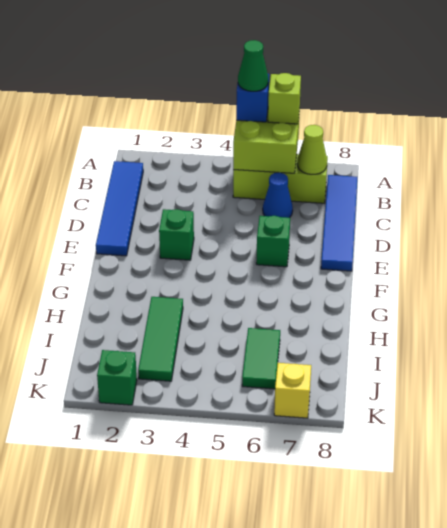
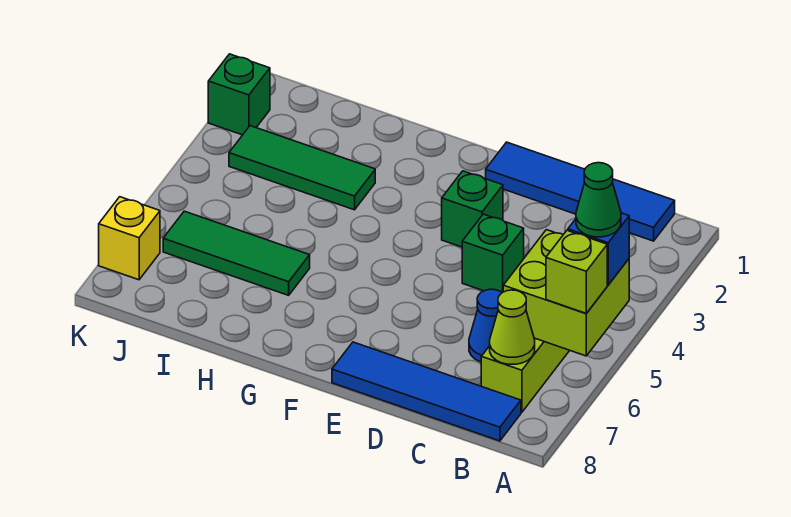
green brick E6 level 1 -> green brick D4 level 1
green tile I6:J6 level 1 -> green tile H6:J6 level 1

